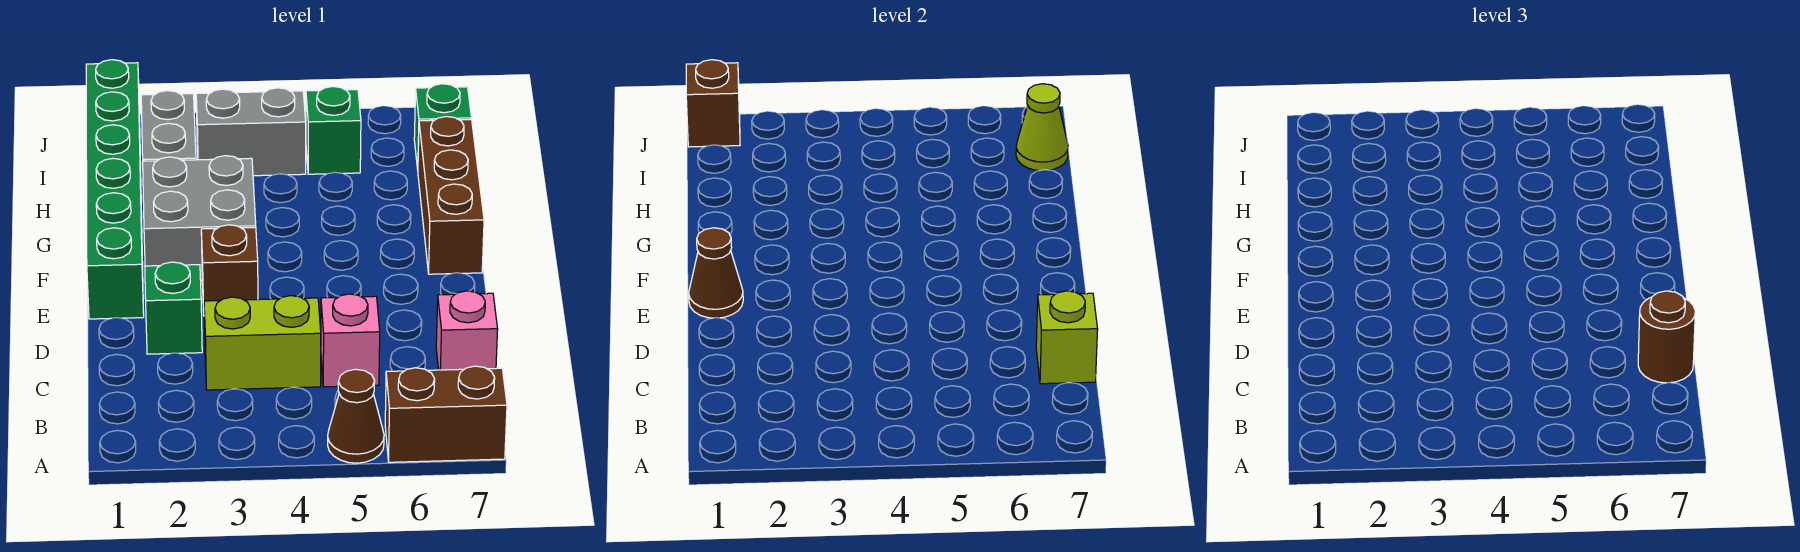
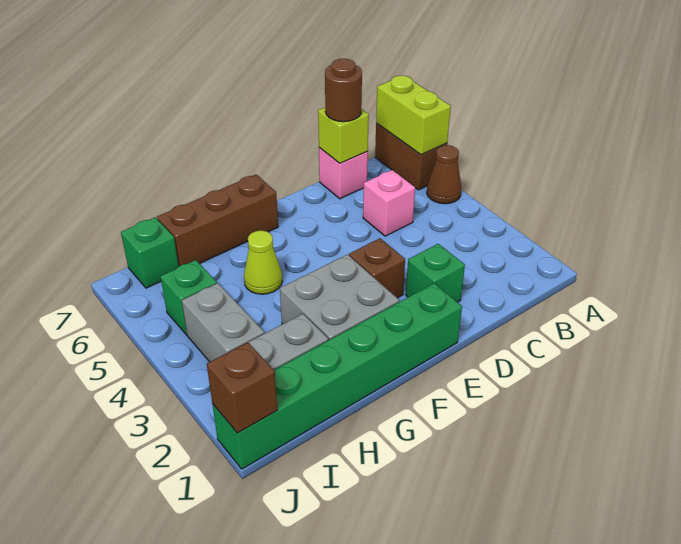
lime brick C3:C4 level 1 -> lime brick A6:A7 level 2
brown cone E1 level 2 -> none
lime cone I7 level 2 -> lime cone G5 level 1

